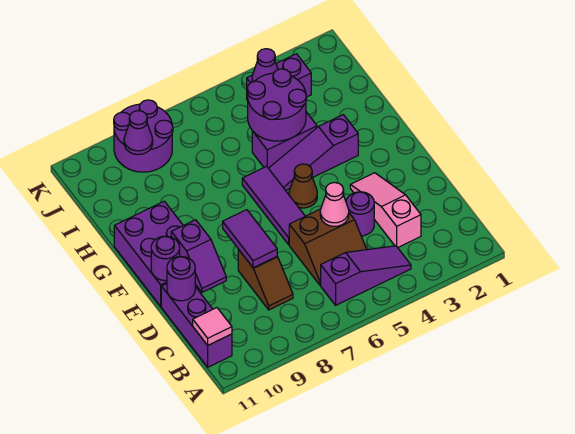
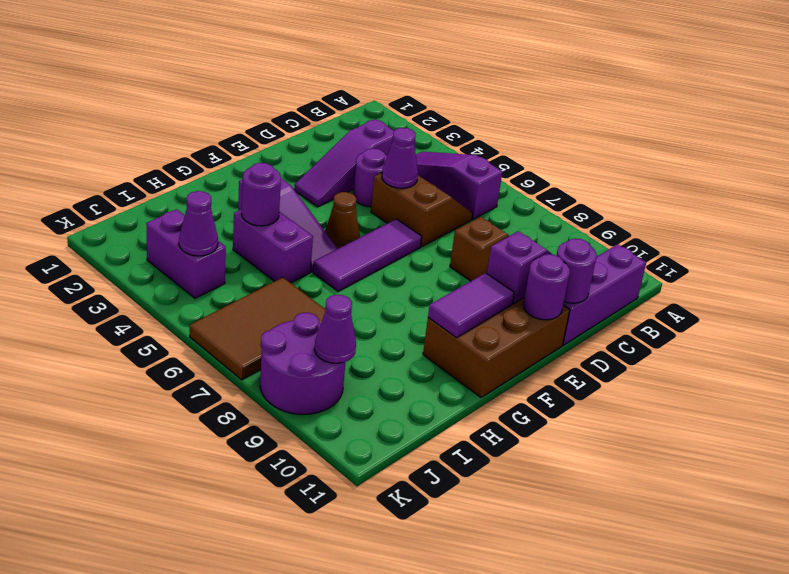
pink tile B11 level 2 -> none
pink slope C3:E3 level 1 top C -> purple slope C3:E3 level 1 top C
pink cone D5 level 2 -> purple cone D5 level 2
purple tile D8:E8 level 2 -> purple tile F10:G10 level 2
purple brick E10:G11 level 1 -> brown brick E10:G11 level 1
purple round brick H4:I5 level 2 -> purple round brick H4 level 2
none -> brown tile I6:K7 level 1

